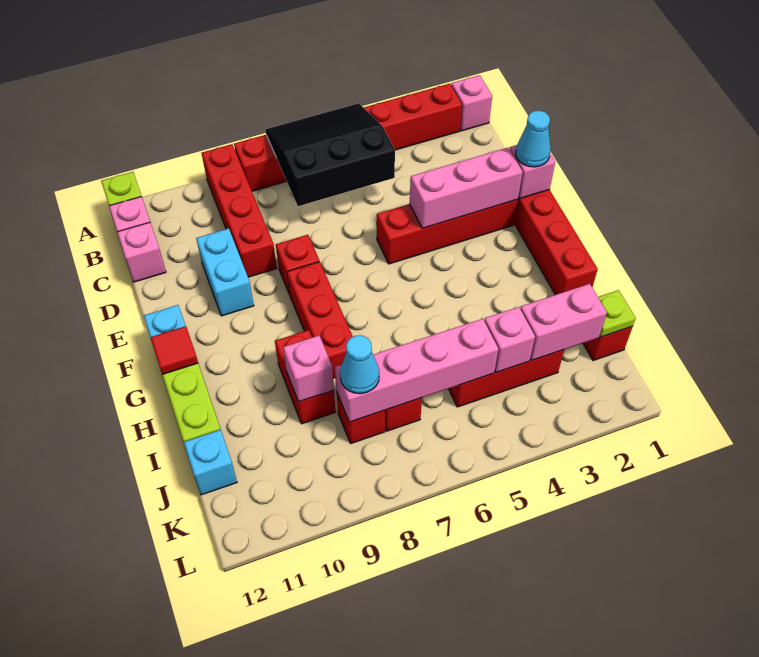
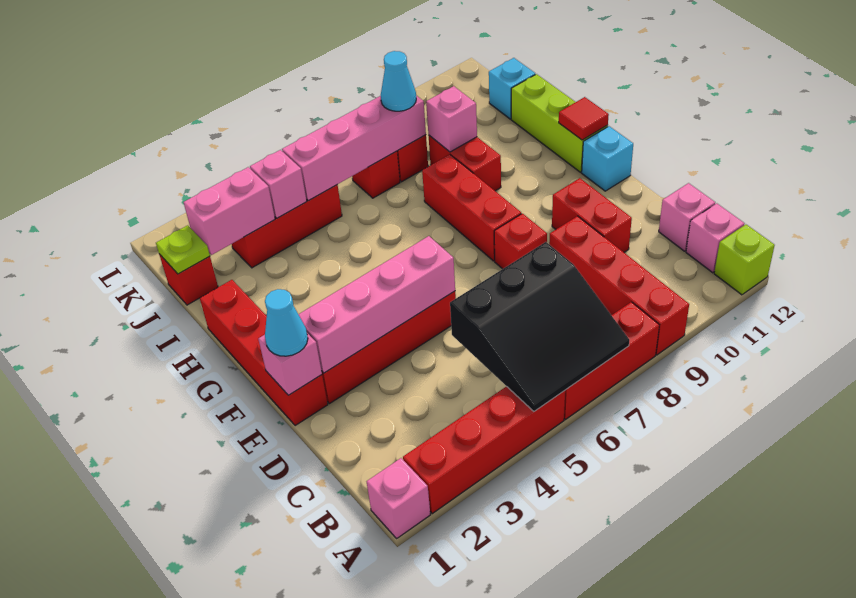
cyan brick D10:E10 level 1 -> red brick D10:E10 level 1
pink brick E2:E4 level 2 -> pink brick E2:E5 level 2

